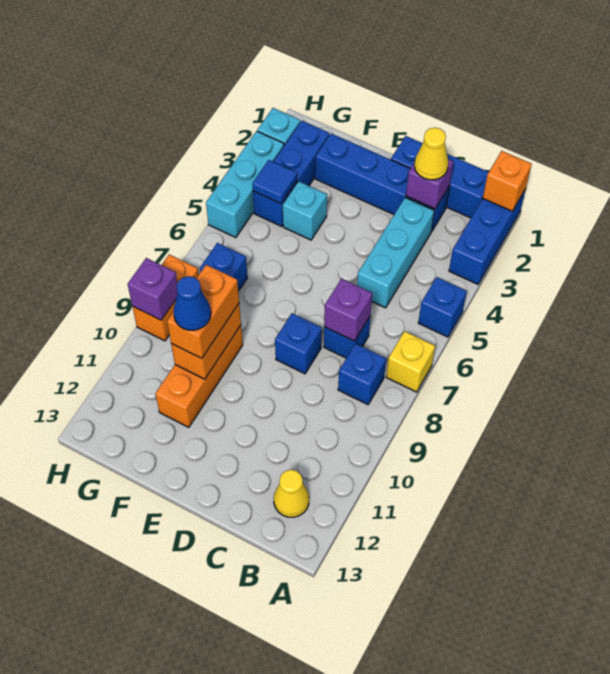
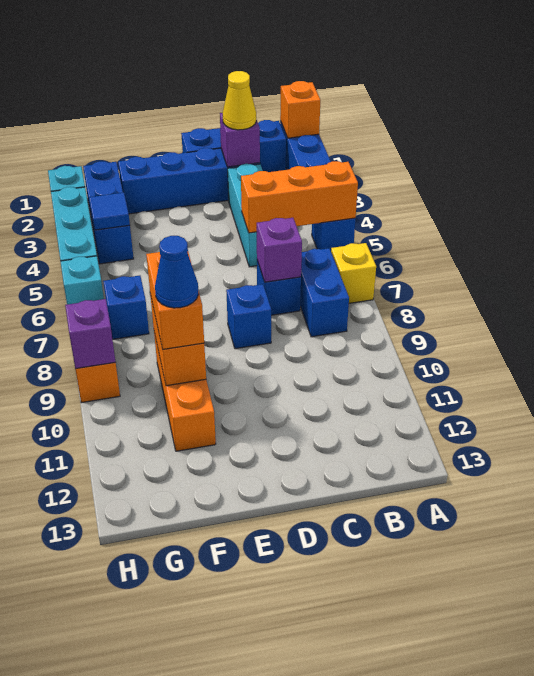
none -> orange brick A5:C5 level 2
blue brick B8 level 1 -> blue brick B7:B8 level 1
yellow cone B12 level 1 -> none
cyan brick F4 level 1 -> cyan brick H6 level 1

